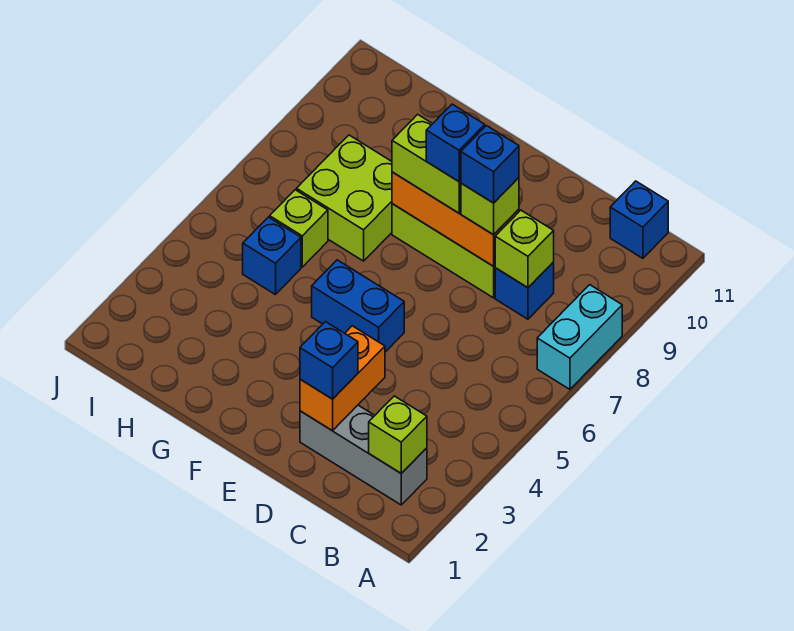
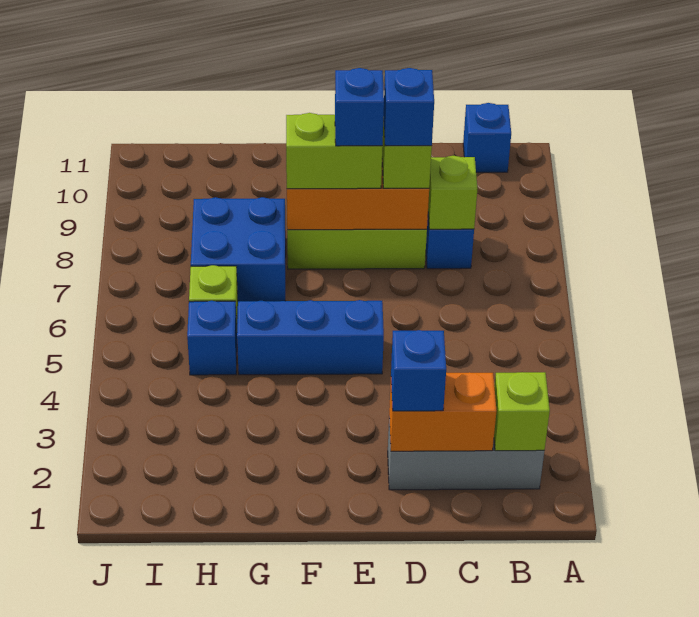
cyan brick A7:A8 level 1 -> none
orange brick D2:D3 level 2 -> orange brick C2:D2 level 2
blue brick E5:F5 level 1 -> blue brick E5:G5 level 1
lime brick G7:H8 level 1 -> blue brick G7:H8 level 1

